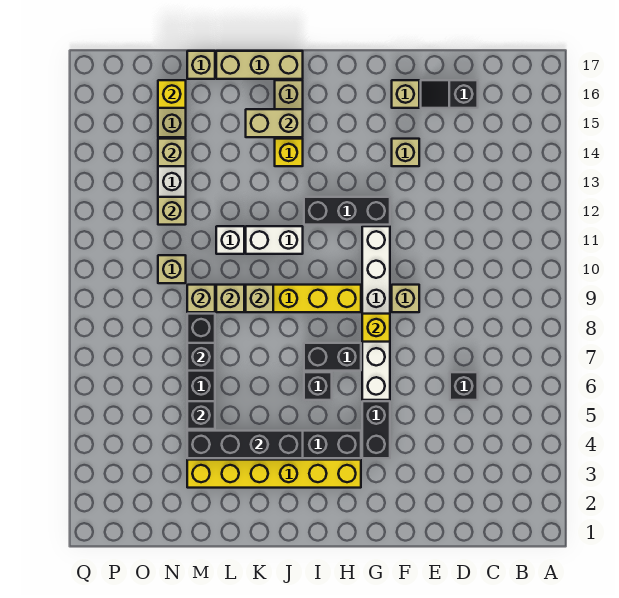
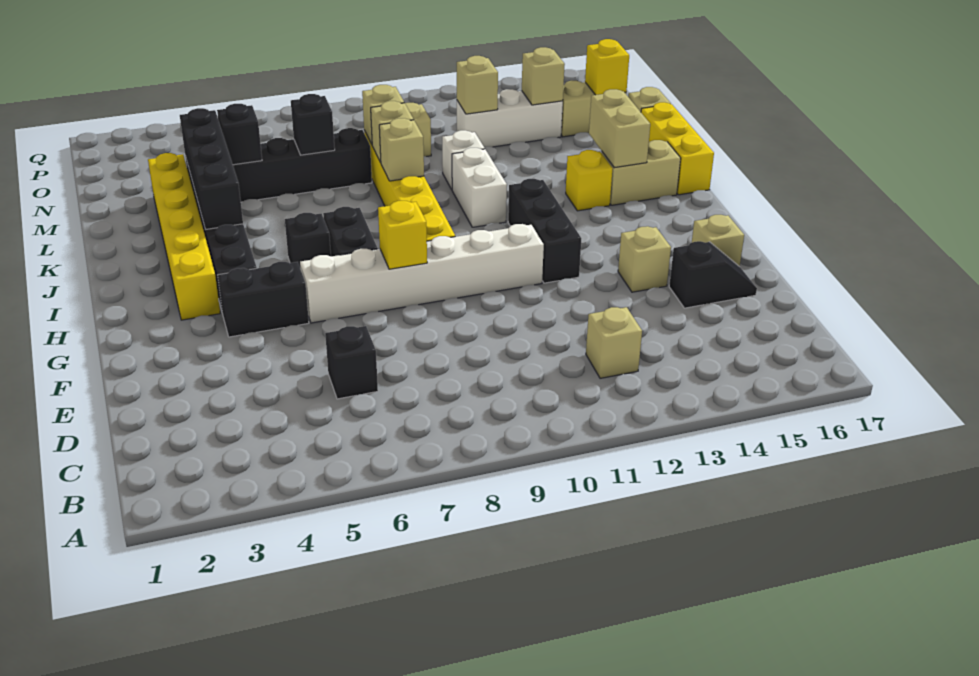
black slope D16:E16 level 1 top D -> black slope E15:E16 level 1 top 15
tan brick F9 level 1 -> tan brick C12 level 1
tan brick J17:L17 level 1 -> yellow brick J17:L17 level 1

